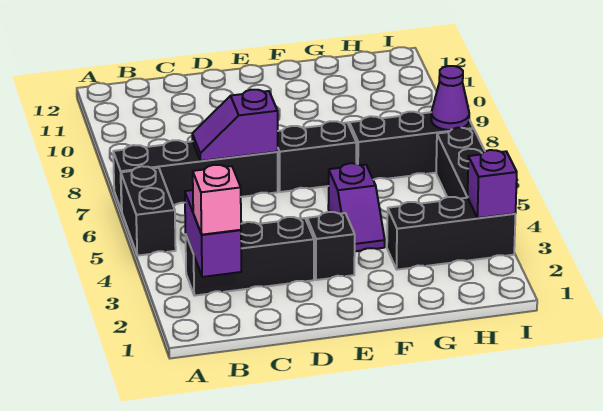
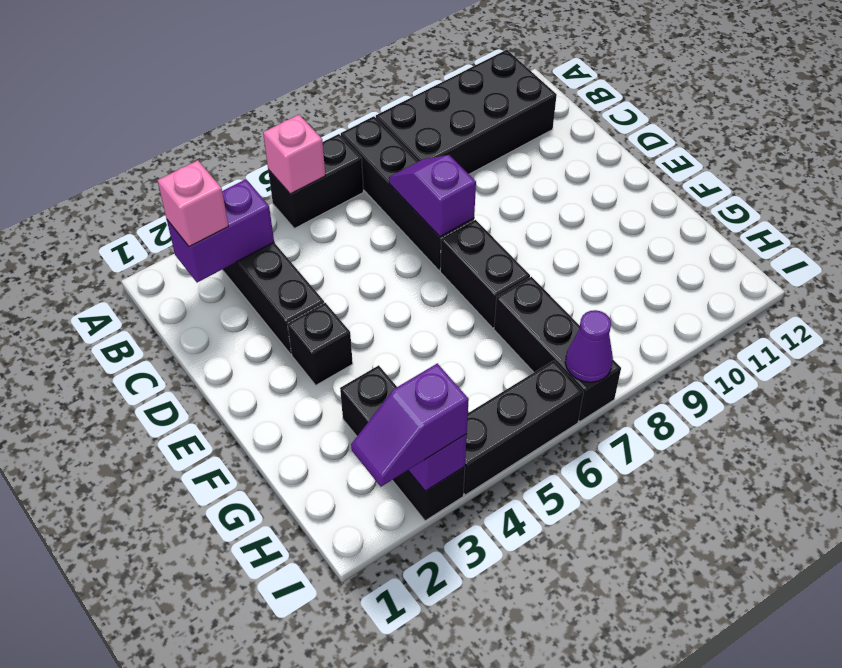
none -> pink brick A5 level 2
none -> black brick A8:B11 level 1
purple slope F4:F5 level 1 top 5 -> purple slope I2:I3 level 3 top 3

